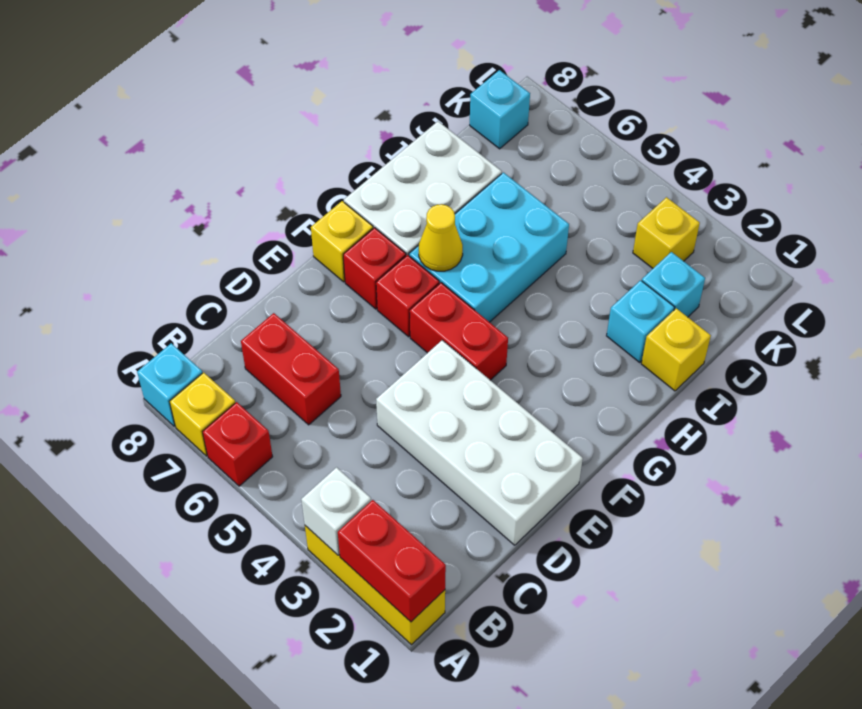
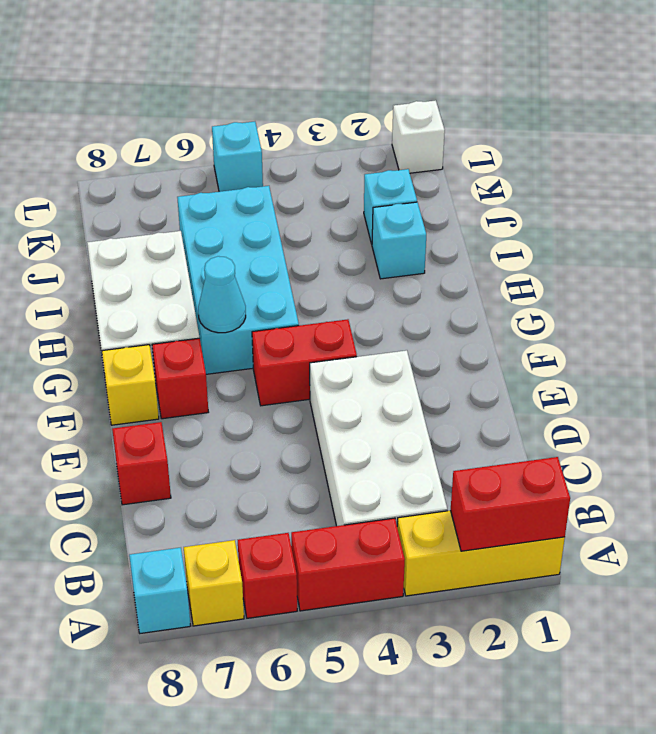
white brick A3 level 2 -> white brick L1 level 1
red brick C6:C7 level 1 -> red brick A4:A5 level 1
white brick D1:E4 level 1 -> white brick B3:E4 level 1
red brick F6 level 1 -> red brick D8 level 1
cyan brick G5:I6 level 1 -> cyan brick G5:J6 level 1
yellow cone G6 level 2 -> cyan cone G6 level 2
yellow brick I1 level 1 -> none
yellow brick K3 level 1 -> none
cyan brick K8 level 1 -> cyan brick L5 level 1

